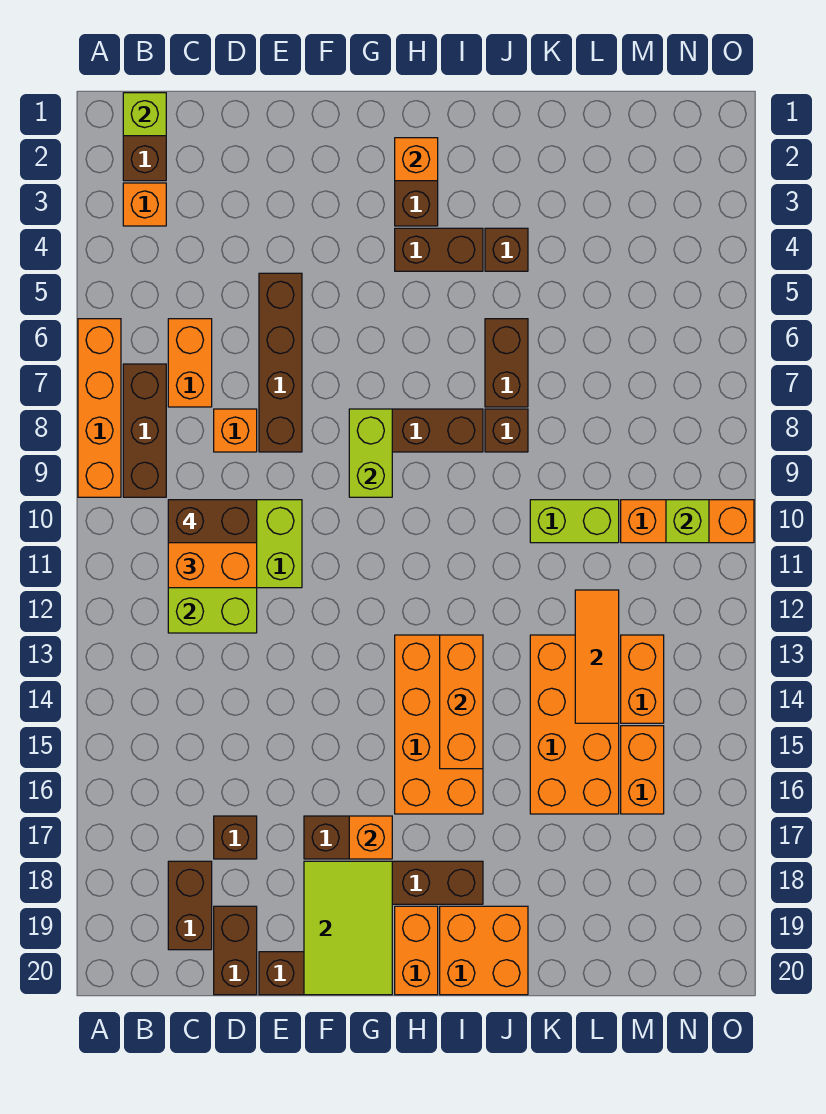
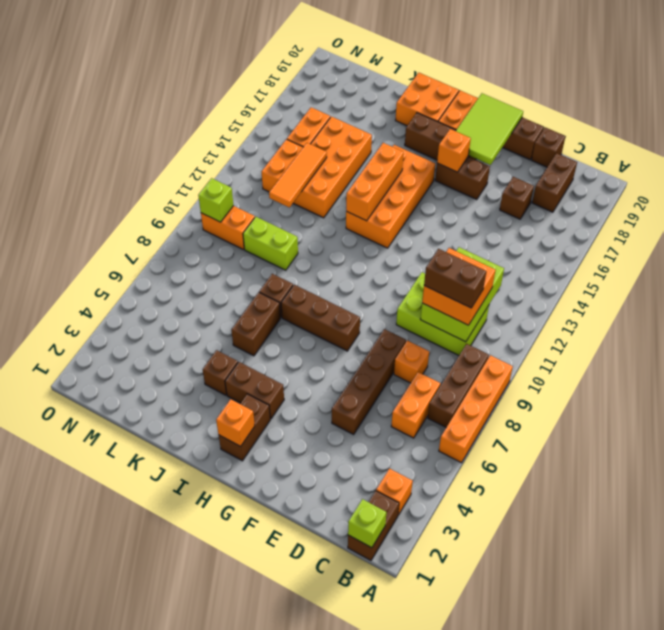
brown brick D19:D20 level 1 -> brown brick D20 level 1
lime brick G8:G9 level 2 -> none
orange brick M10:O10 level 1 -> orange brick M10:N10 level 1

